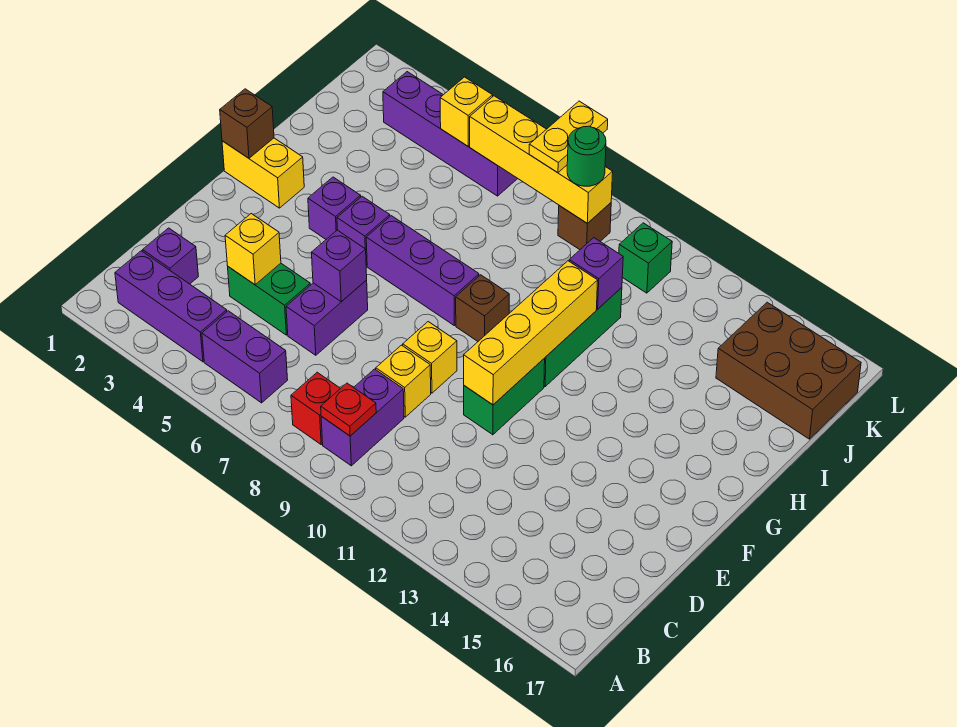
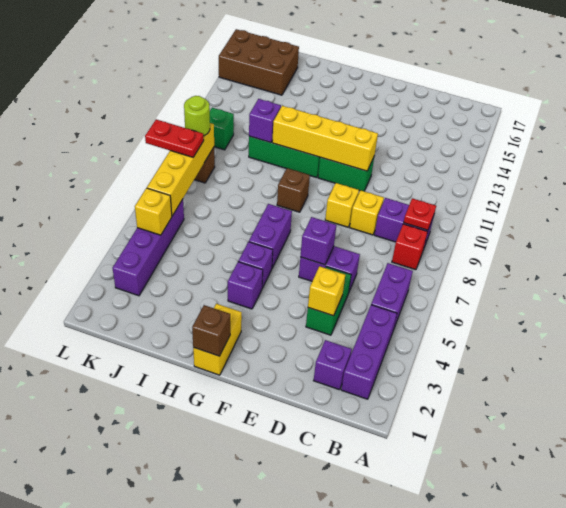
purple brick G6:G8 level 1 -> purple brick G6:G7 level 1
brown brick J15:K17 level 1 -> brown brick J15:L16 level 1
yellow plate K8:L8 level 3 -> red plate K8:L8 level 3
green round brick K9 level 3 -> lime round brick K9 level 3

